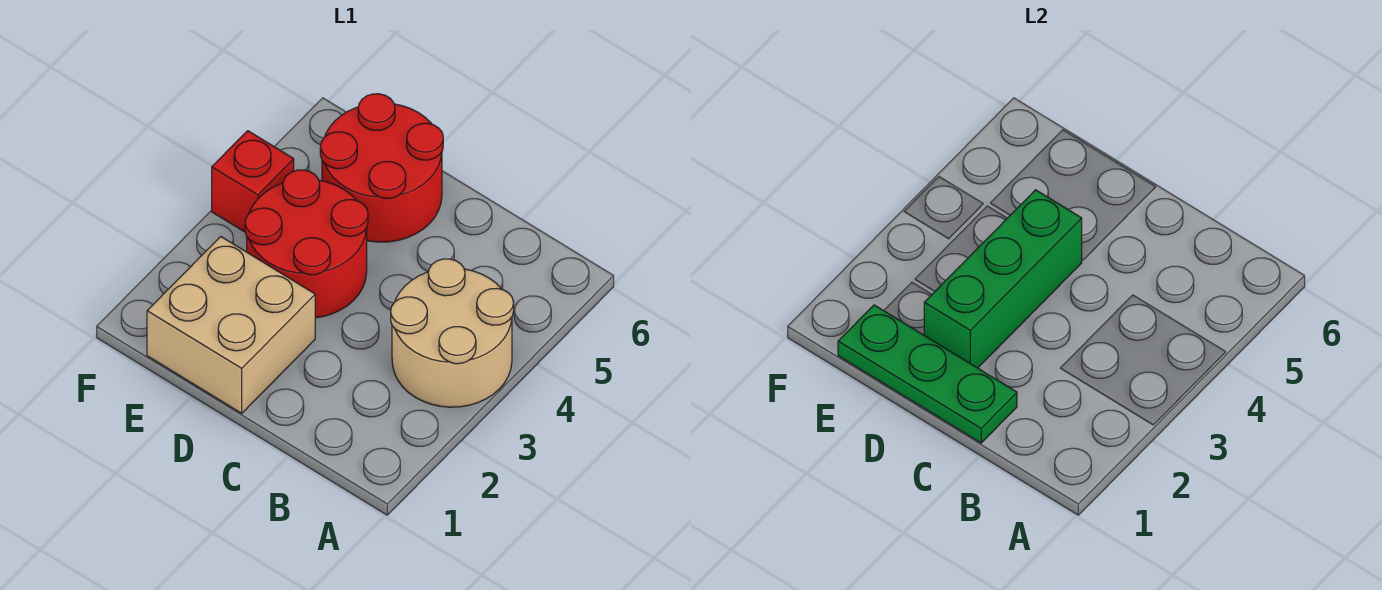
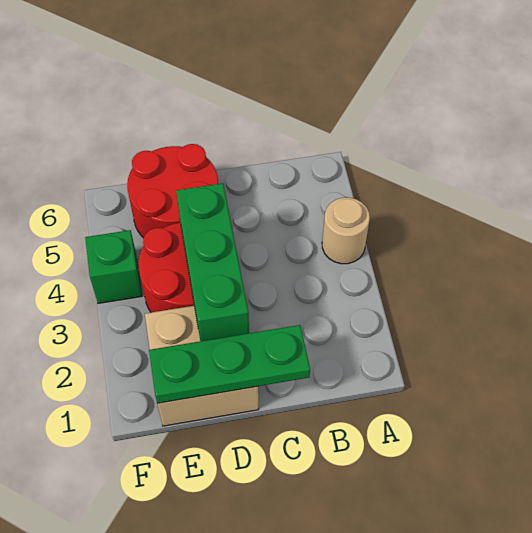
tan round brick A3:B4 level 1 -> tan round brick A4 level 1
red brick F4 level 1 -> green brick F4 level 1

